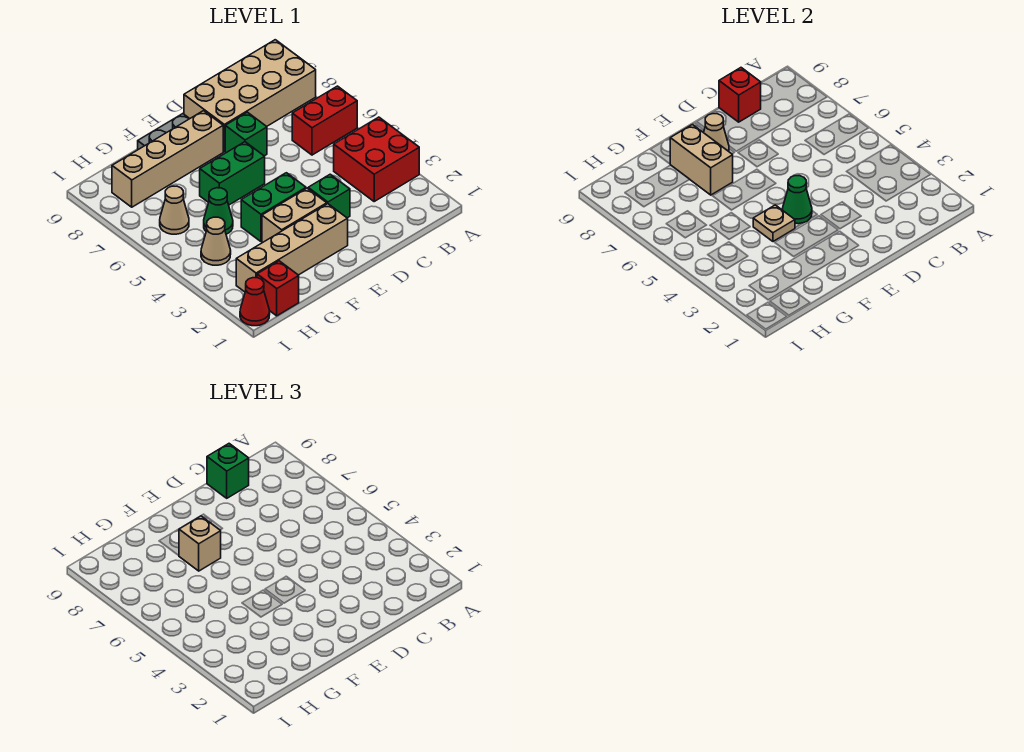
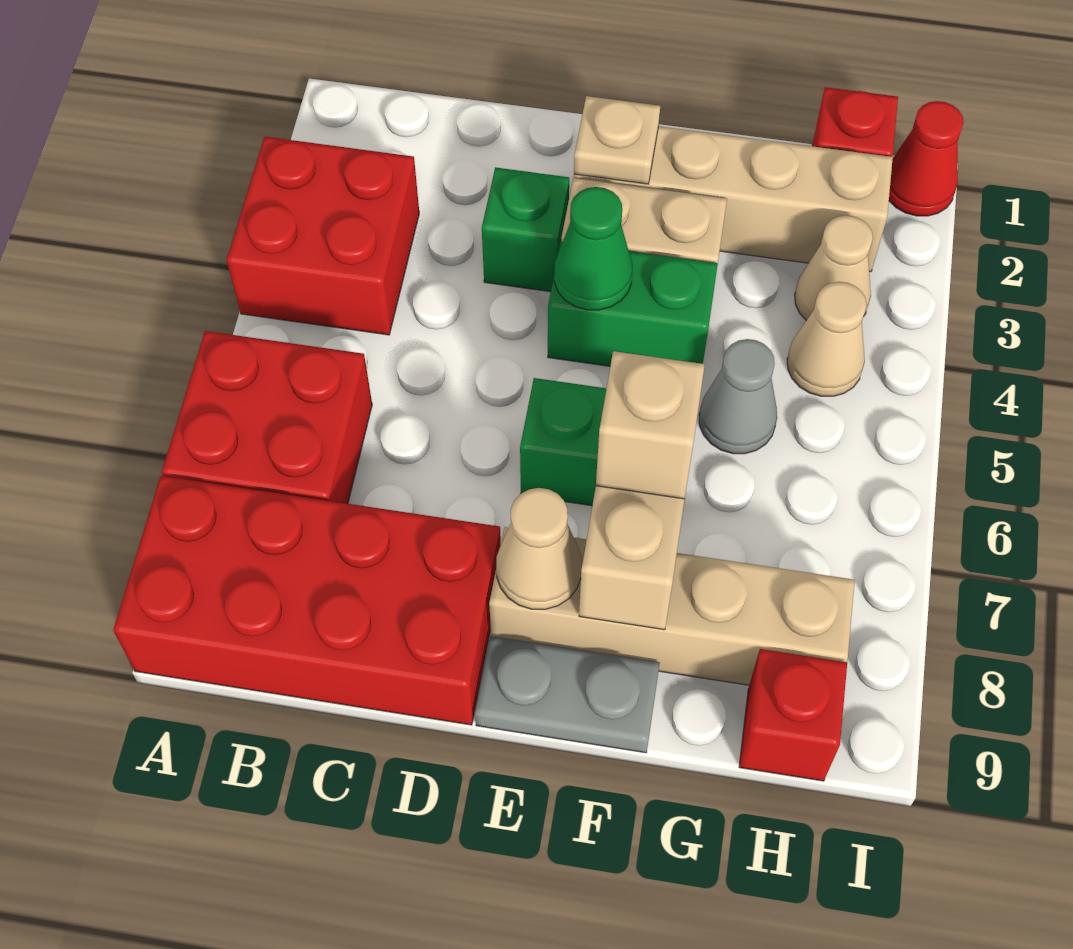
red brick A6:B6 level 1 -> red brick A6:B7 level 1
tan brick A8:D9 level 1 -> red brick A8:D9 level 1
red brick C9 level 2 -> red brick H9 level 1
green brick C9 level 3 -> none
green brick D7 level 1 -> none
tan plate F4 level 2 -> tan plate E2 level 2
green cone G5 level 1 -> grey cone G5 level 1
tan cone H6 level 1 -> tan cone H3 level 1

